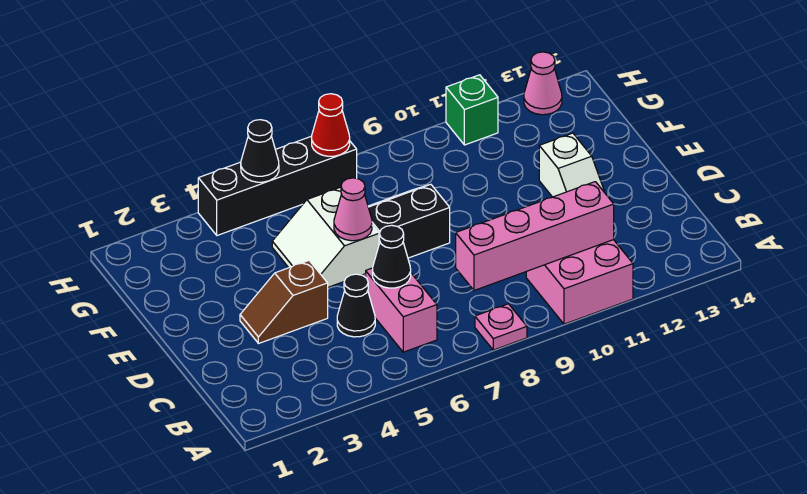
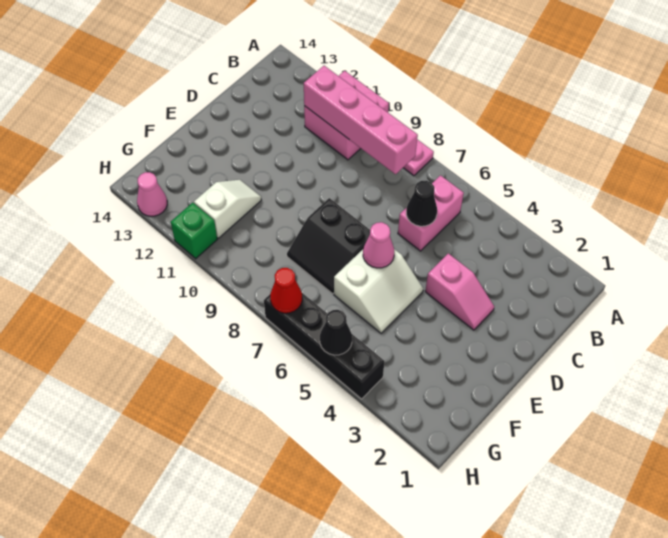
black cone C5 level 1 -> none
brown slope D3:D4 level 1 top 4 -> pink slope D3:D4 level 1 top 4
white slope D12:E12 level 1 top E -> white slope F11:G11 level 1 top G

